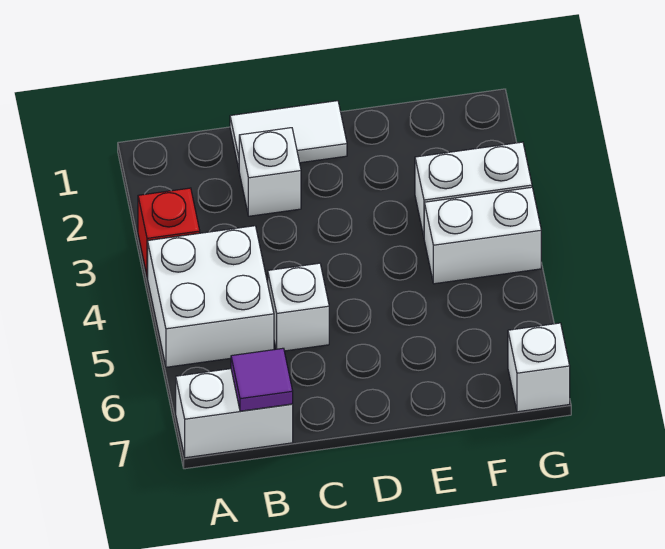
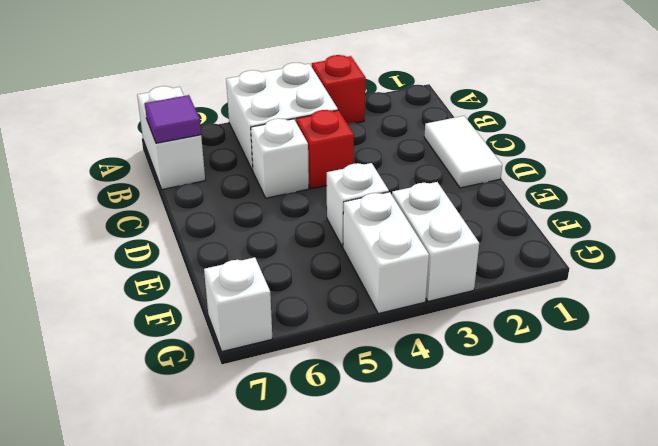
white brick C2 level 1 -> white brick E4 level 1
none -> red brick C4 level 1

